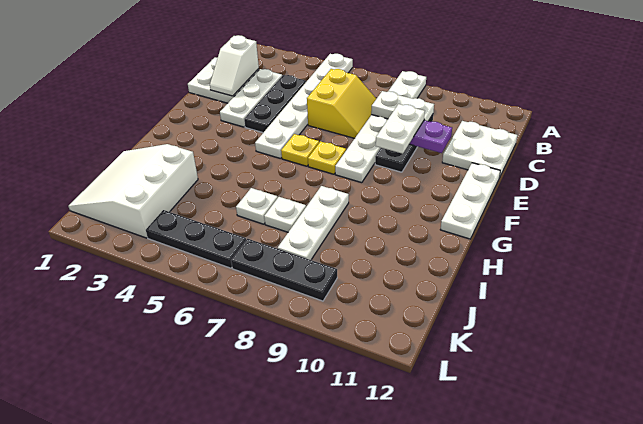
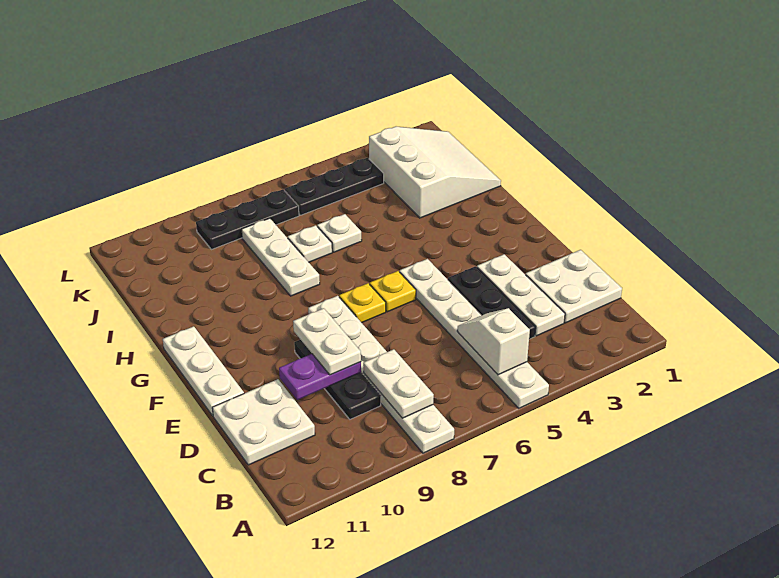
white slope C2:D2 level 2 top C -> white slope B5:C5 level 2 top B
yellow slope C6:D7 level 1 top 6 -> none
white plate C8:C9 level 2 -> white plate B8:C8 level 2

